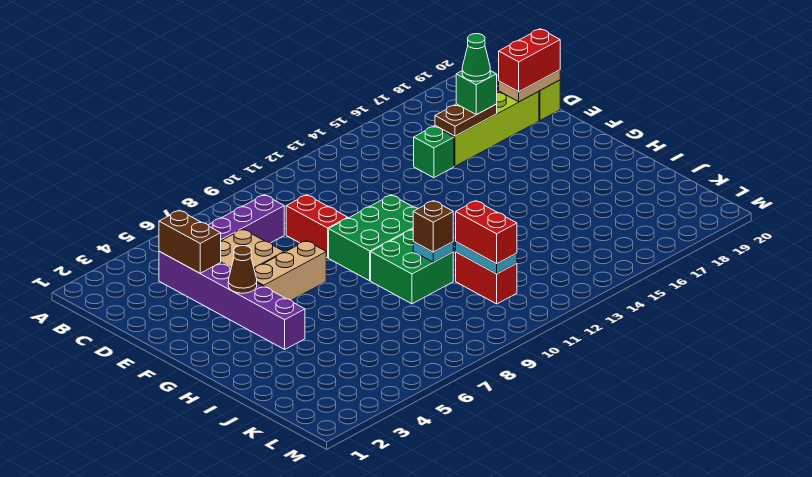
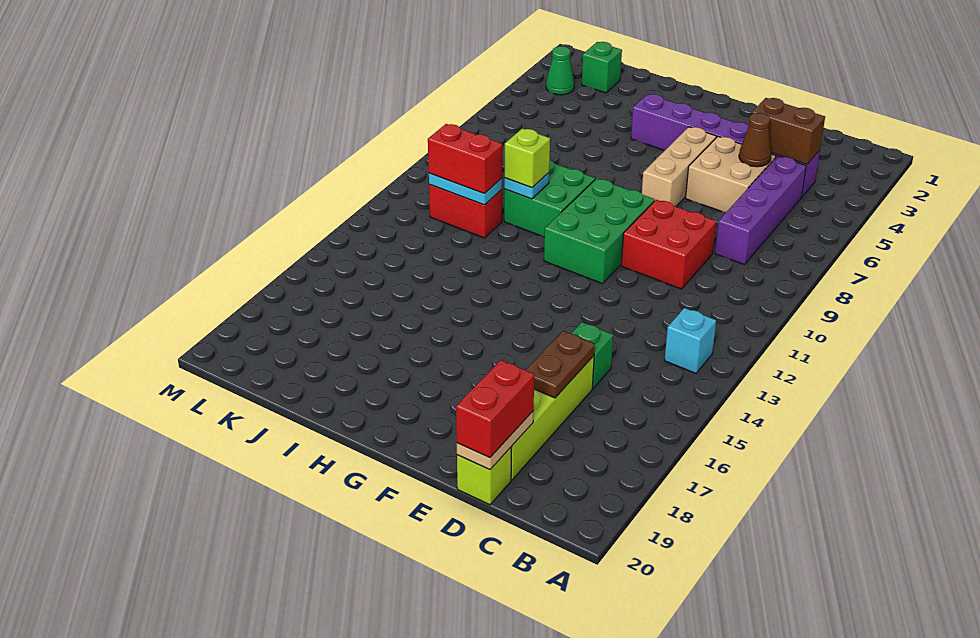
none -> cyan brick B13 level 1
red brick D9:E9 level 1 -> red brick D9:E10 level 1
green brick D17 level 3 -> green brick K2 level 1
green cone D17 level 4 -> green cone L3 level 1
brown cone F4 level 2 -> brown cone D5 level 2
brown brick I10 level 3 -> lime brick I10 level 3

